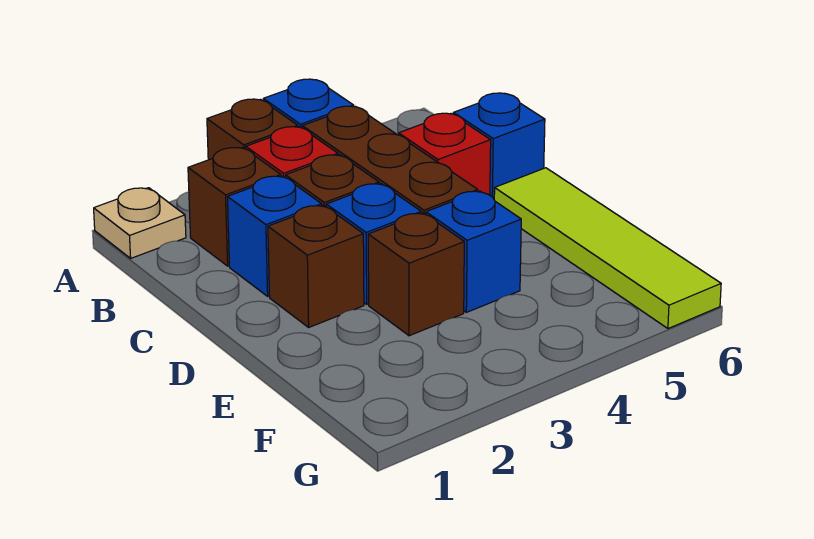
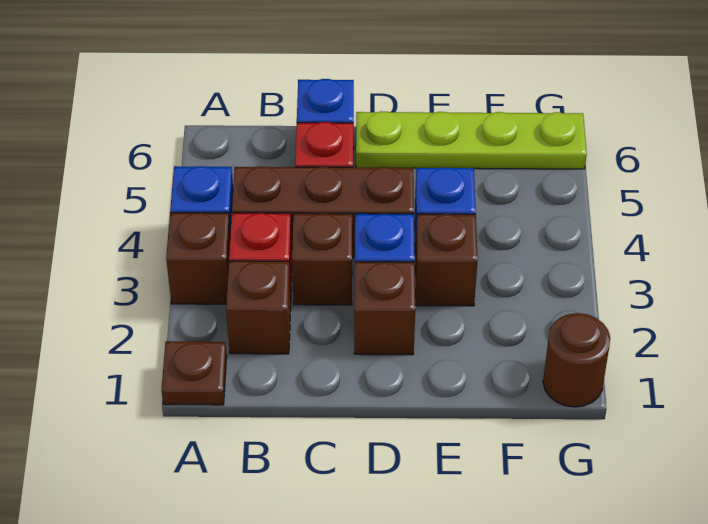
tan plate A1 level 1 -> brown plate A1 level 1
blue brick C2 level 1 -> none
lime tile D6:G6 level 1 -> lime plate D6:G6 level 1
none -> brown round brick G1 level 1

